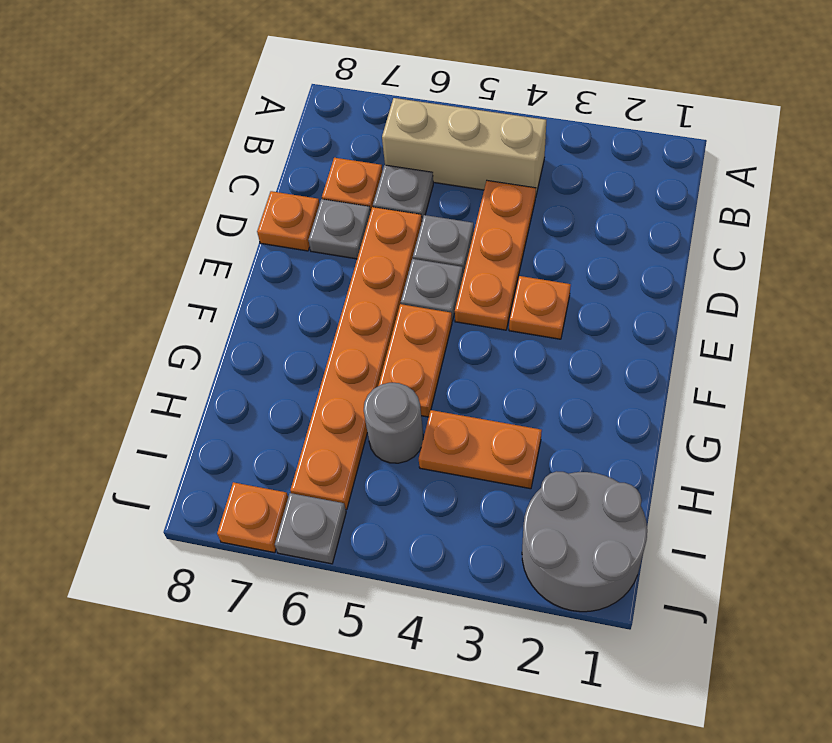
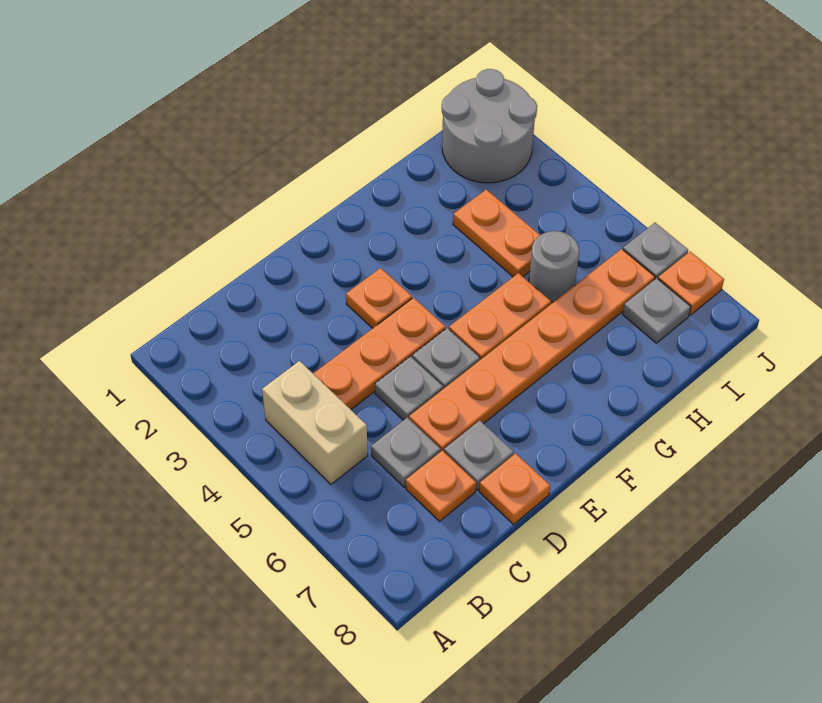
tan brick B4:B6 level 1 -> tan brick B4:B5 level 1
none -> grey plate I7 level 1

